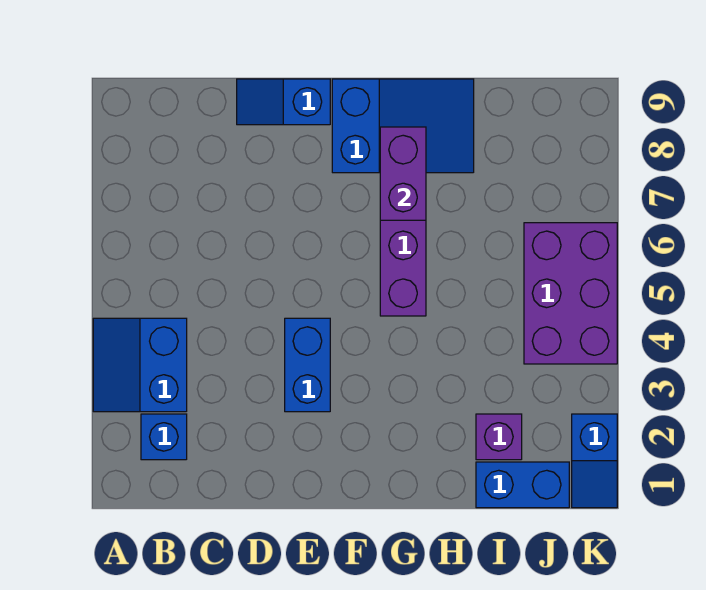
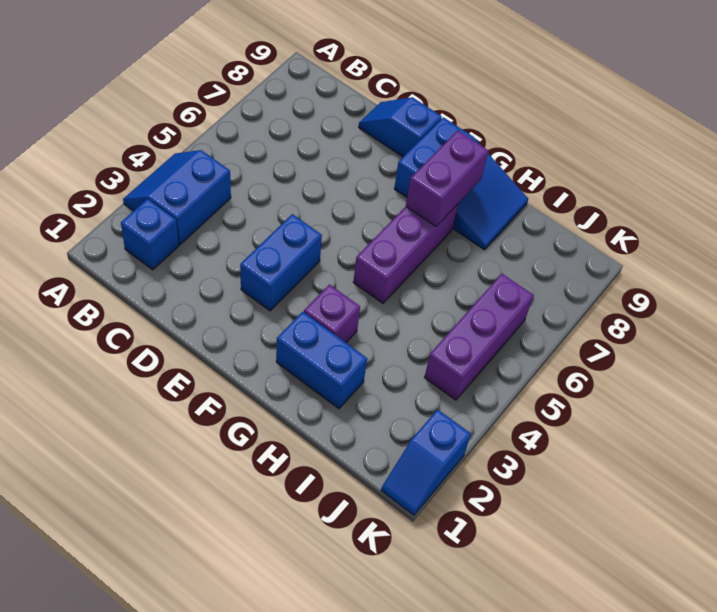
blue brick I1:J1 level 1 -> blue brick G2:H2 level 1
purple brick I2 level 1 -> purple brick G3 level 1
purple brick J4:K6 level 1 -> purple brick J4:J6 level 1

